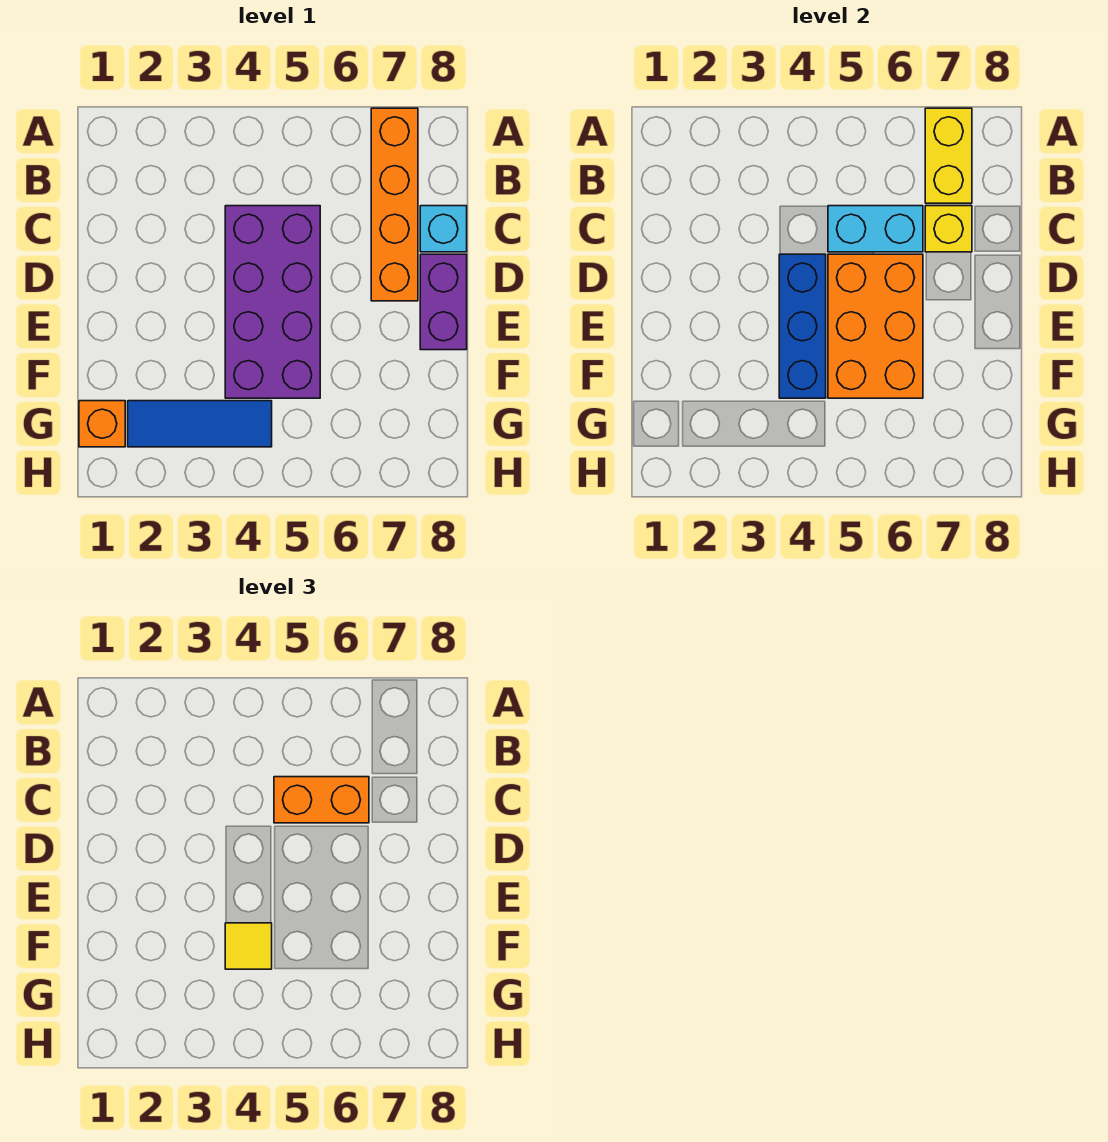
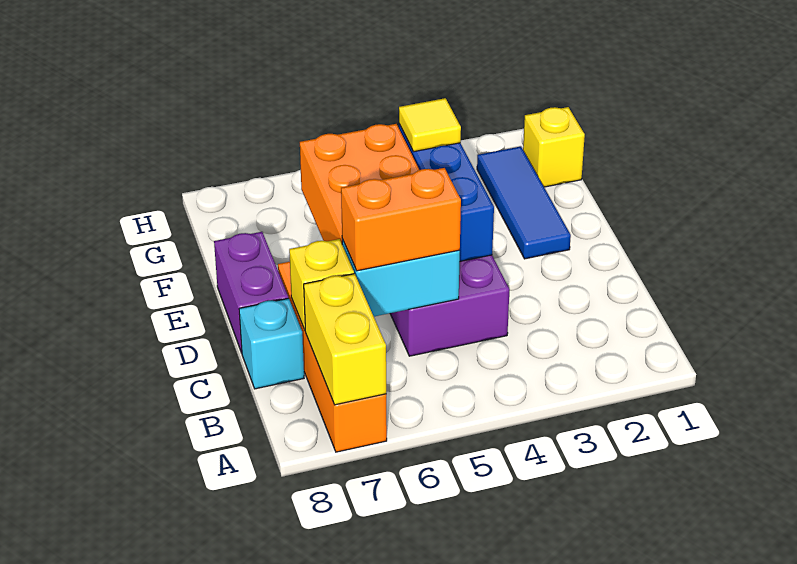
orange brick G1 level 1 -> yellow brick G1 level 1
blue tile G2:G4 level 1 -> blue tile E2:G2 level 1

